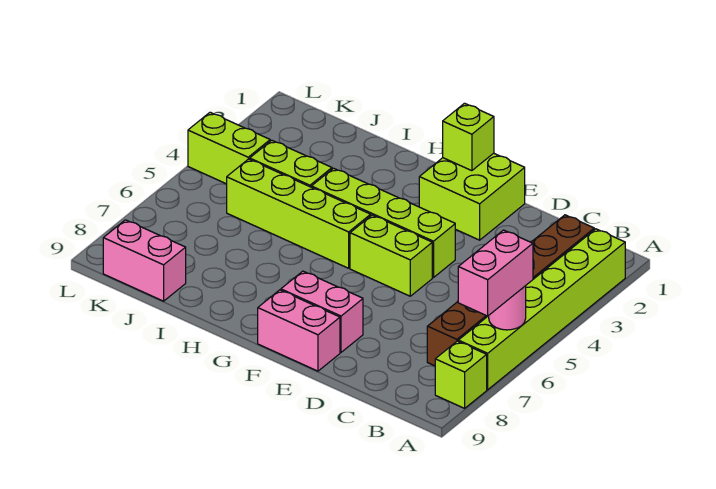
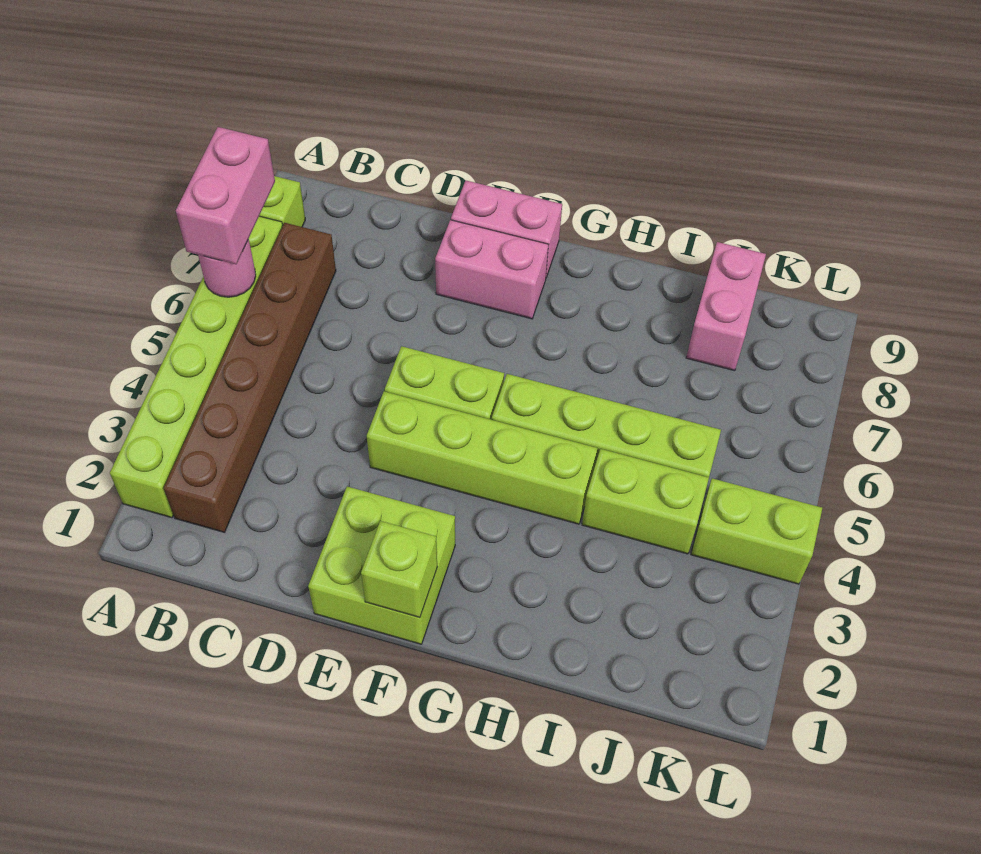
pink brick J9:K9 level 1 -> pink brick J8:J9 level 1

